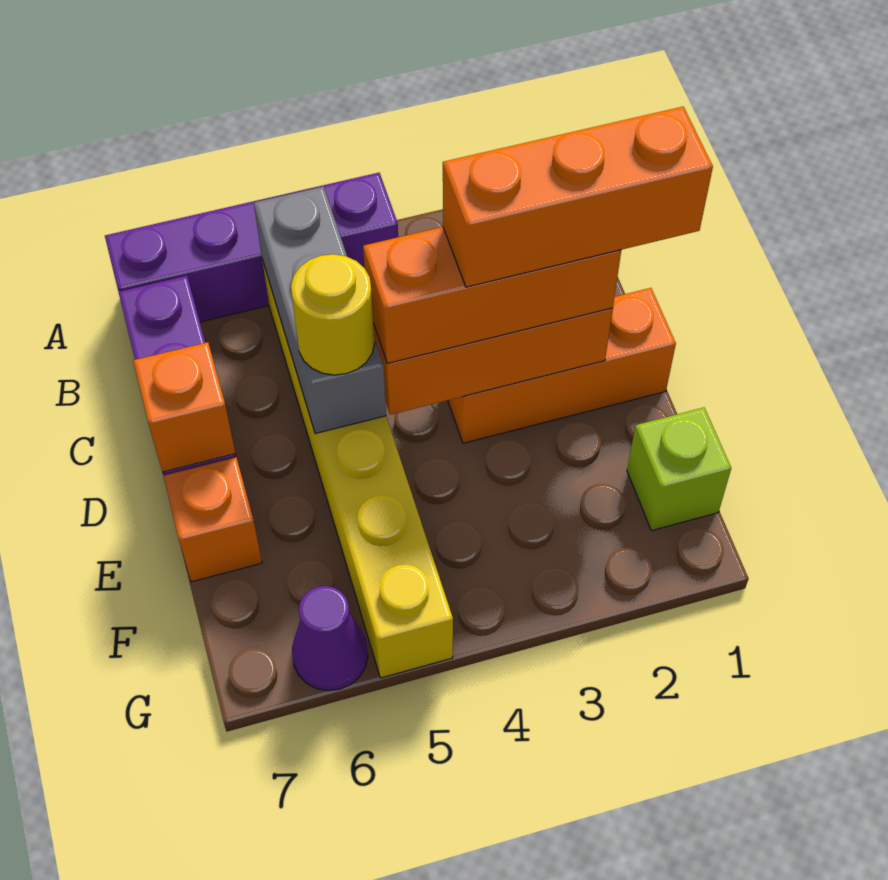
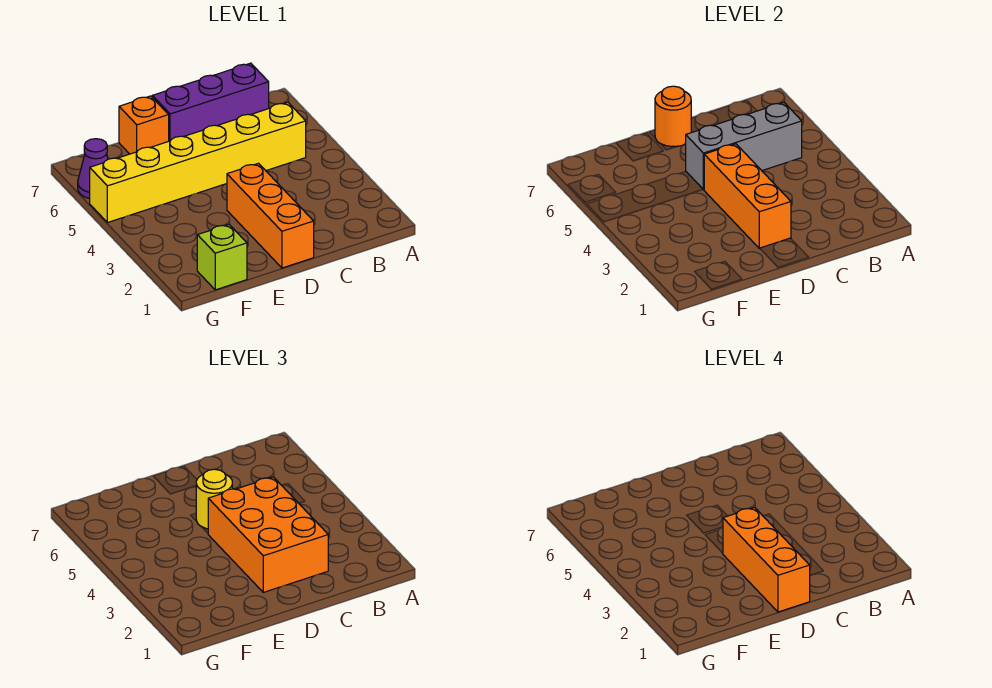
purple brick A4:A7 level 1 -> none
orange brick D2:D4 level 3 -> orange brick C2:D4 level 3
orange brick D7 level 2 -> orange round brick D7 level 2

